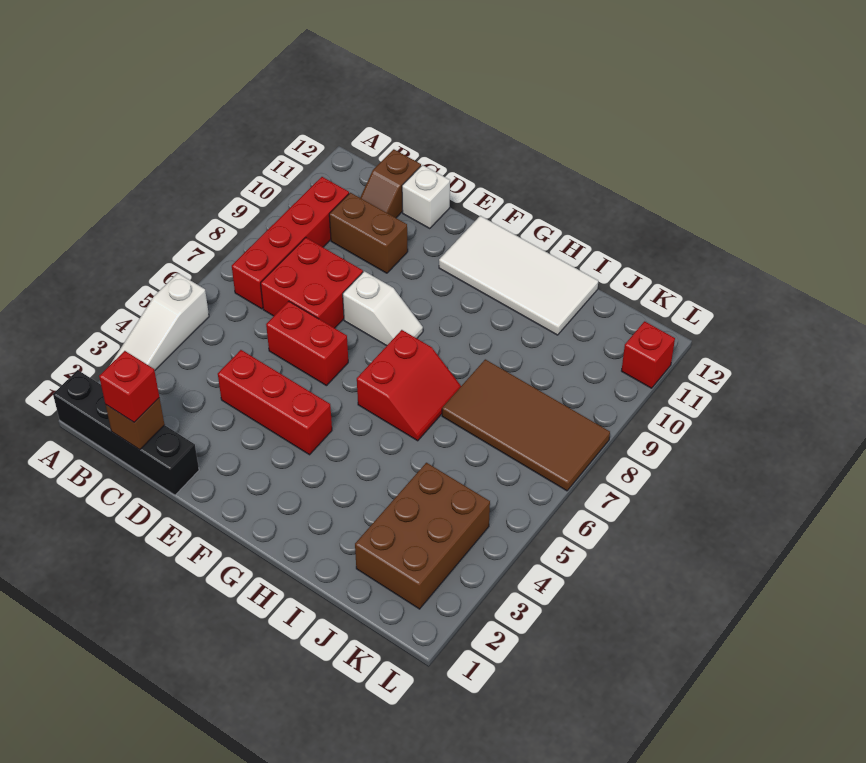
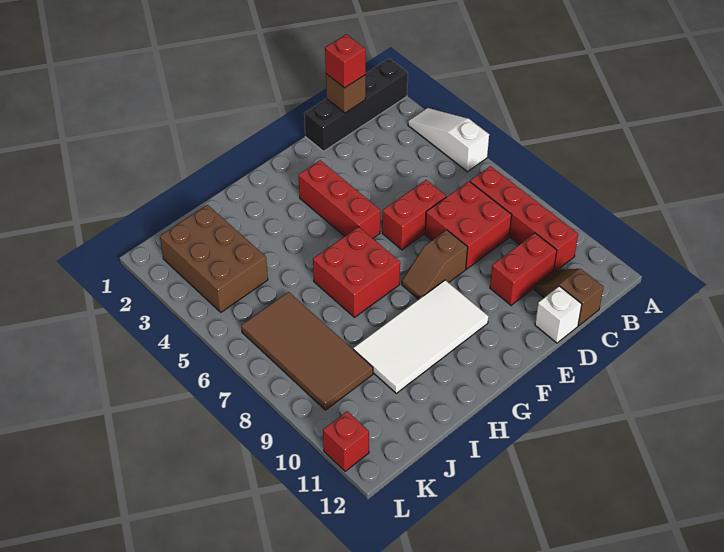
brown brick C10:D10 level 1 -> red brick C10:D10 level 1
red brick D4:F4 level 1 -> red brick F3:F5 level 1
white slope E8:F8 level 1 top E -> brown slope E8:F8 level 1 top E
white tile F11:I12 level 1 -> white tile F9:I10 level 1
red slope G6:H7 level 1 top G -> red brick G6:H7 level 1
brown tile I7:L8 level 1 -> brown tile J6:K9 level 1

